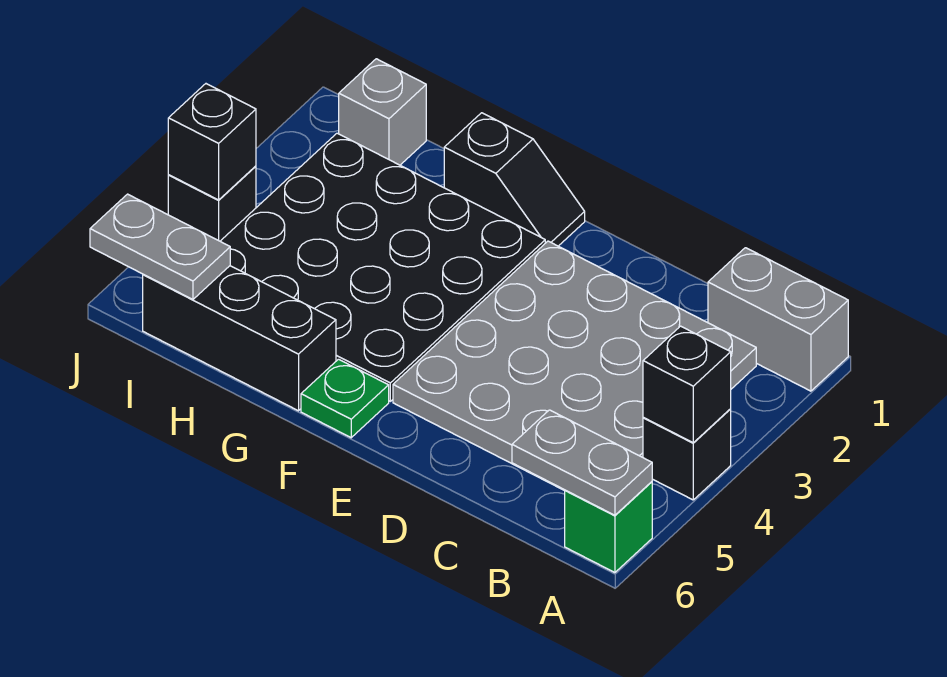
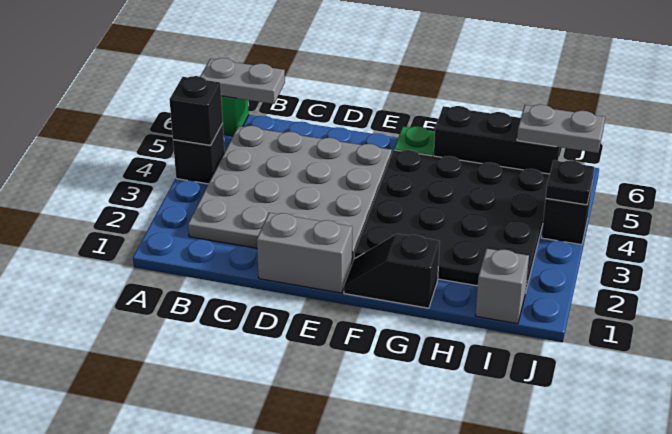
grey brick A1:B1 level 1 -> grey brick D1:E1 level 1
black brick J4 level 2 -> black plate J4 level 2

